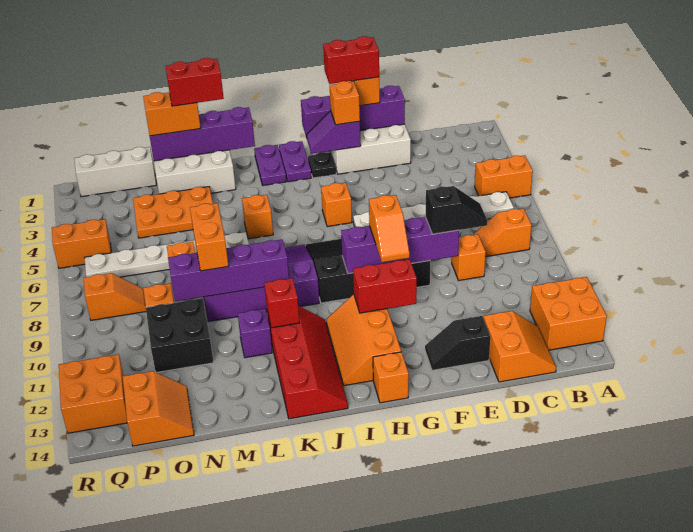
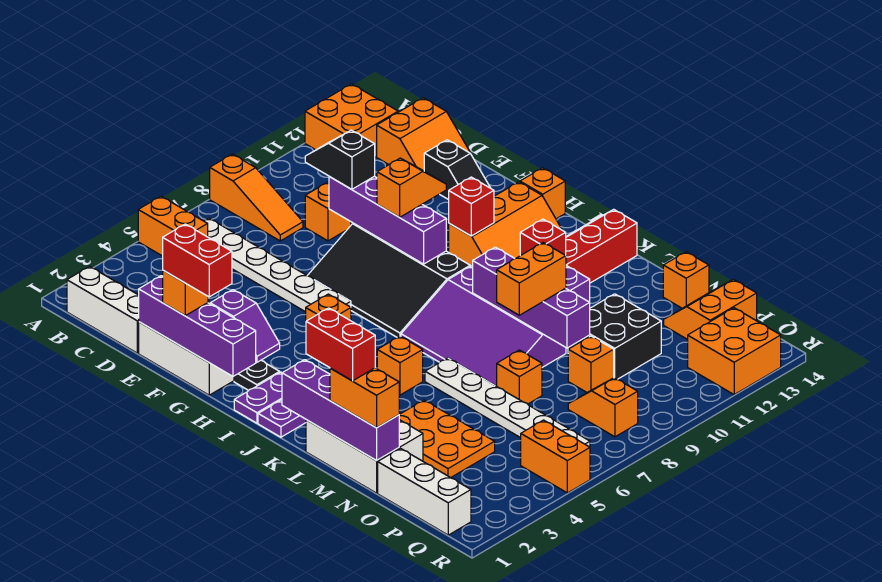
none -> white brick B1:D1 level 1
orange slope B8:C8 level 1 top B -> orange slope A8:C8 level 1 top A
orange slope C13:D14 level 1 top D -> orange slope C13:D14 level 1 top C
orange brick G2 level 3 -> orange brick N14 level 1
red brick G11:H11 level 2 -> red brick H11 level 2

